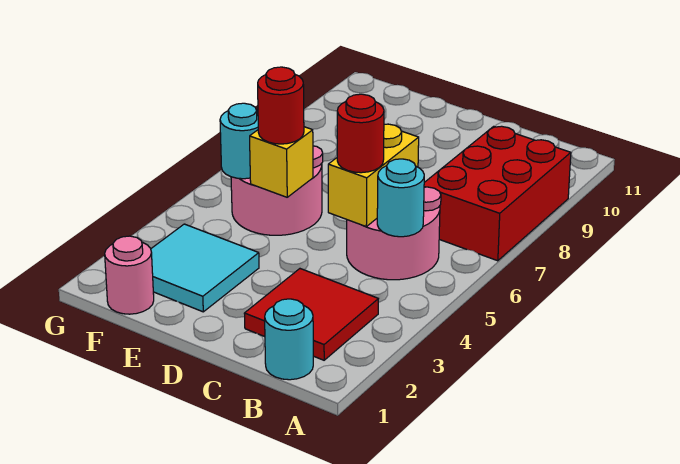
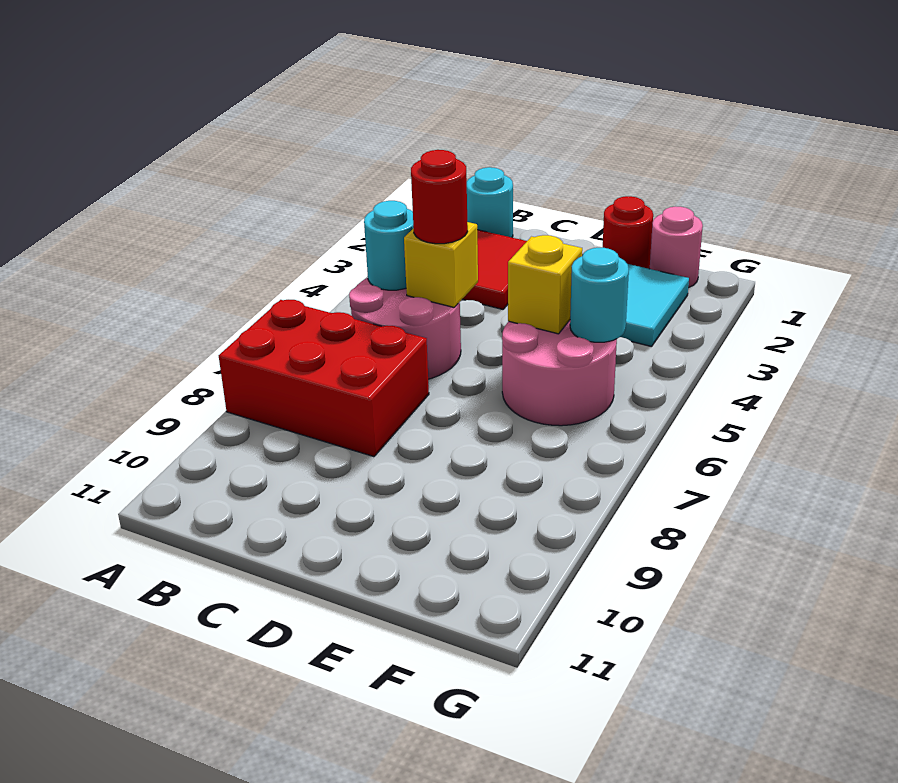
red brick A7:B9 level 1 -> red brick A7:C8 level 1
yellow brick C5:C6 level 2 -> yellow brick C5 level 2
red round brick E5 level 3 -> red round brick E1 level 1

